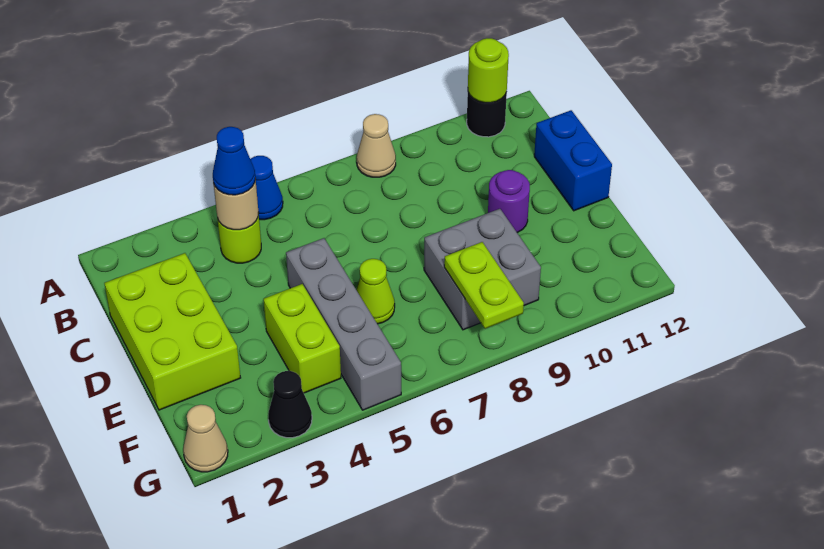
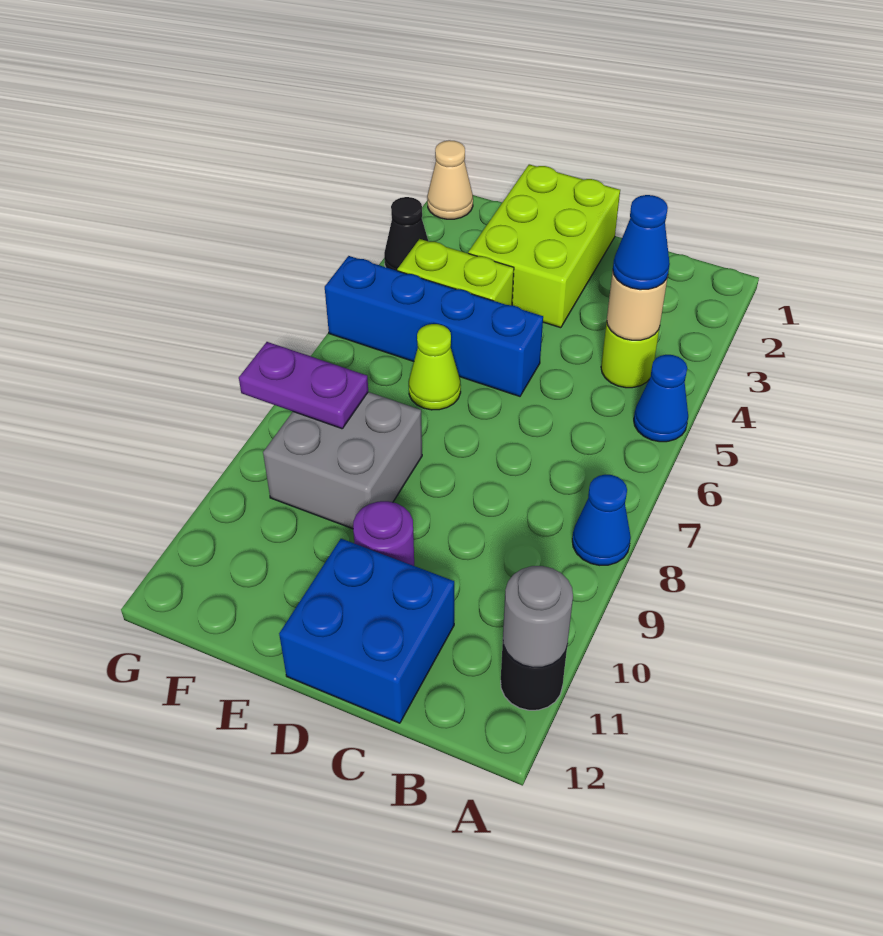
tan cone A8 level 1 -> blue cone A8 level 1
lime round brick A11 level 2 -> grey round brick A11 level 2
lime brick C1:E2 level 1 -> lime brick D1:E3 level 1
blue brick C12:D12 level 1 -> blue brick C11:D12 level 1
grey brick D5:G5 level 1 -> blue brick D5:G5 level 1
lime plate F8:G8 level 2 -> purple plate F8:G8 level 2

